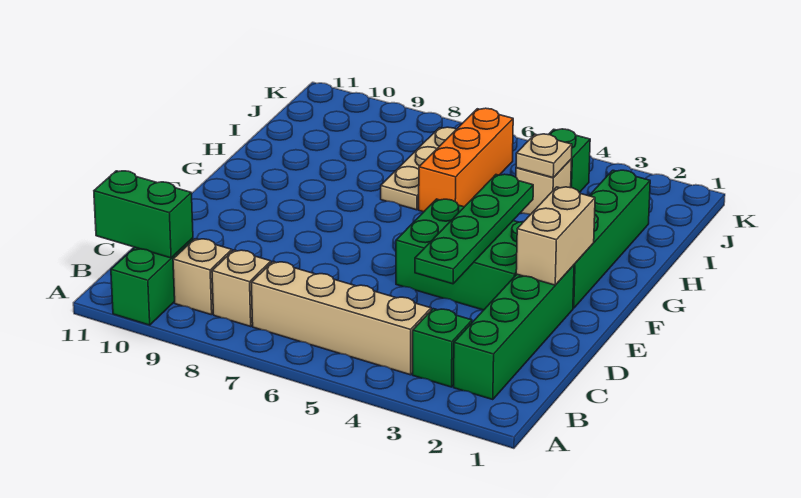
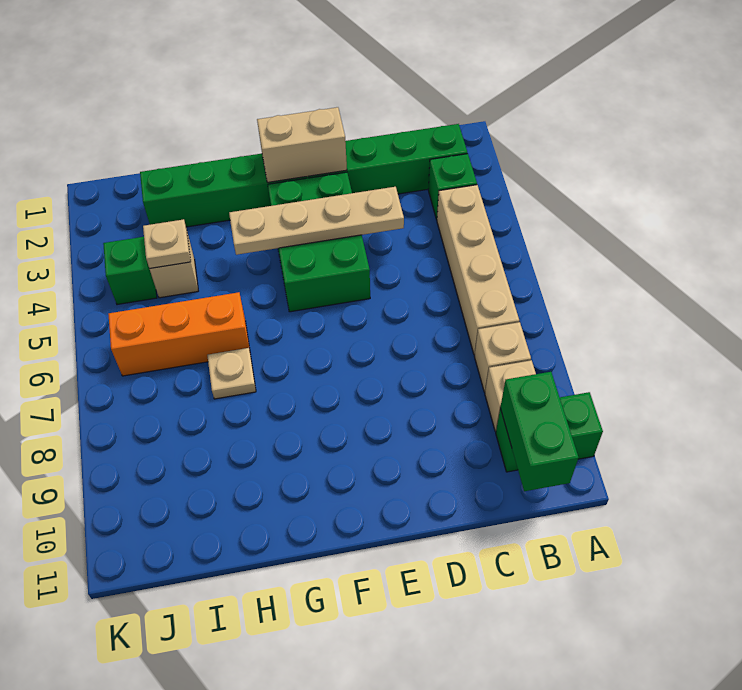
green plate D4:G4 level 2 -> tan plate D4:G4 level 2
tan plate H7:J7 level 1 -> tan plate H7 level 1

